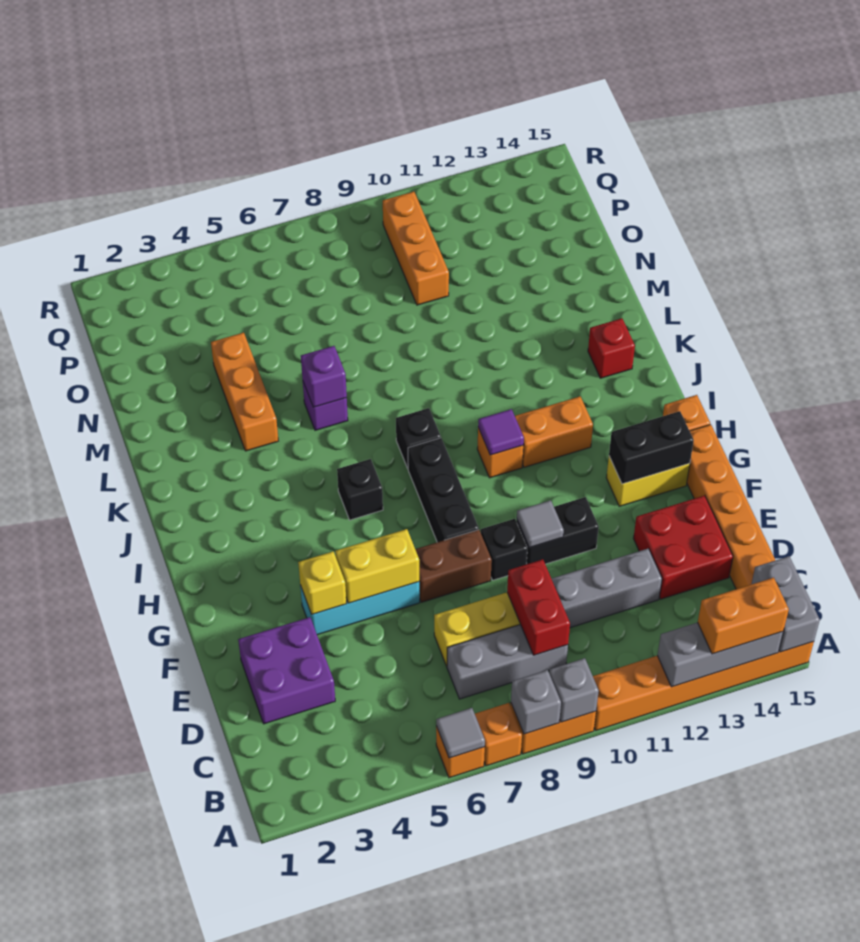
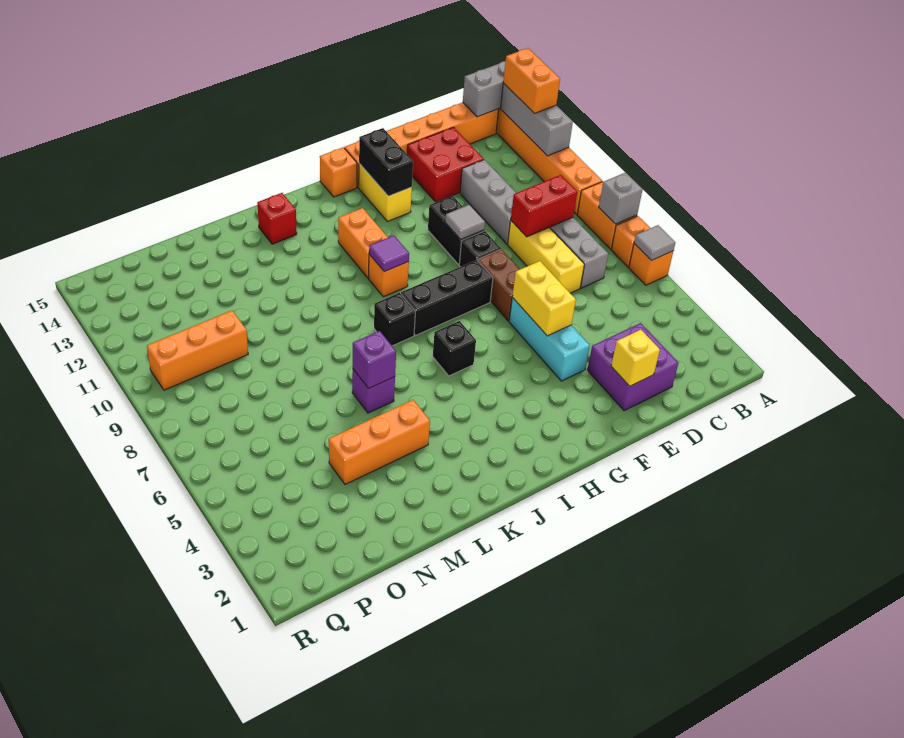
grey brick A9 level 2 -> none
yellow brick F4 level 2 -> yellow brick E2 level 2

